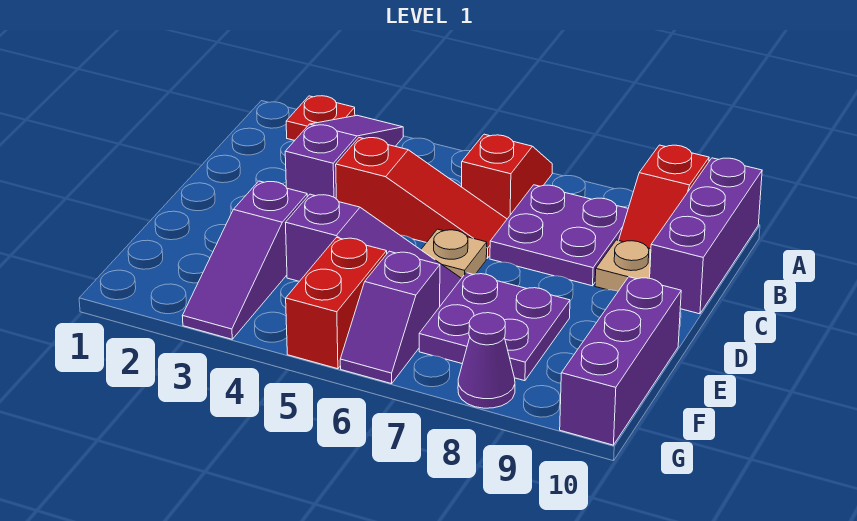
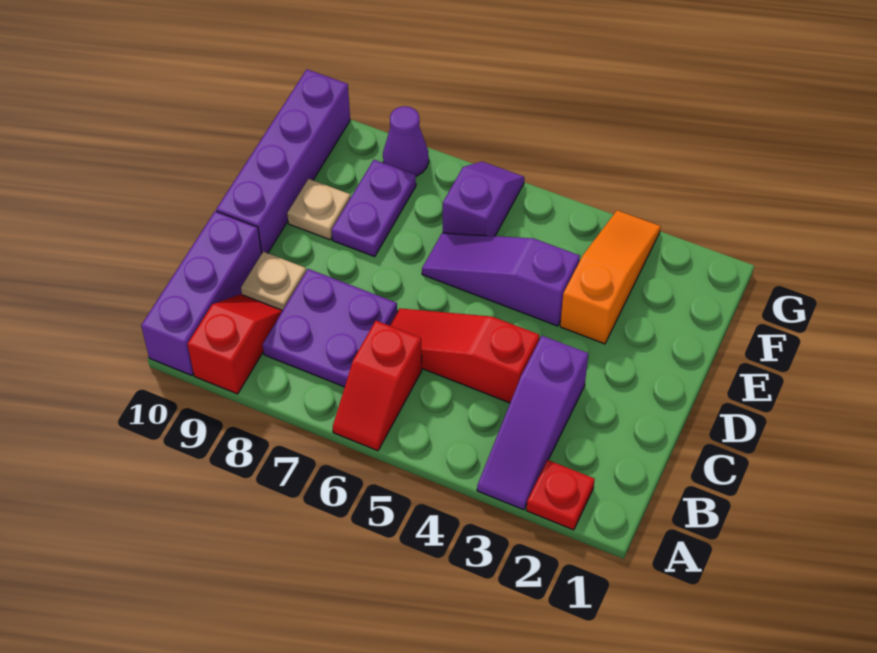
tan plate D6 level 1 -> tan plate E9 level 1
purple slope E3:G3 level 1 top E -> orange slope E3:G3 level 1 top E
purple plate E7:F8 level 1 -> purple plate E8:F8 level 1
purple brick E10:G10 level 1 -> purple brick D10:G10 level 1
red brick F5:G5 level 1 -> none

